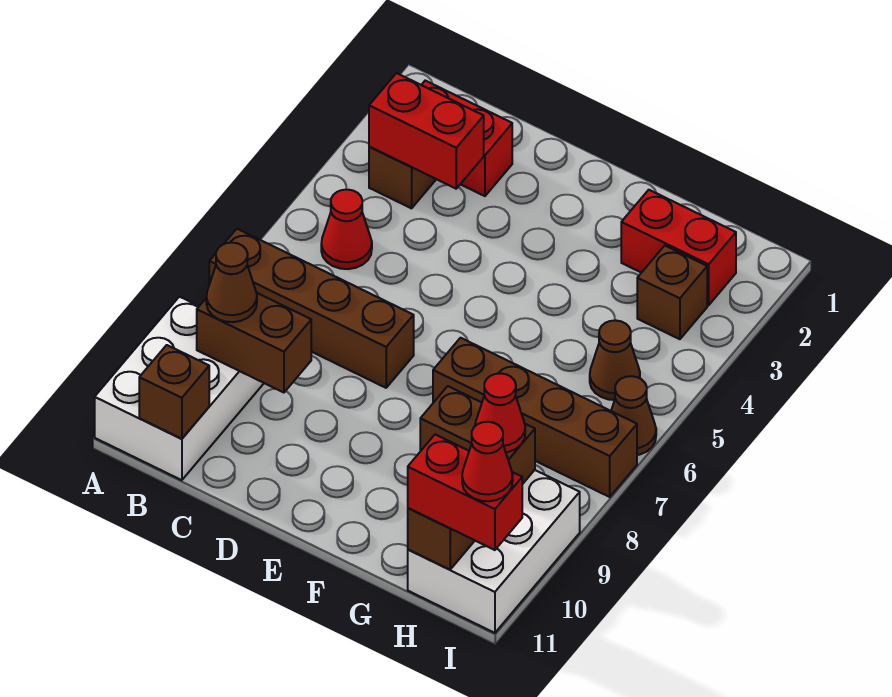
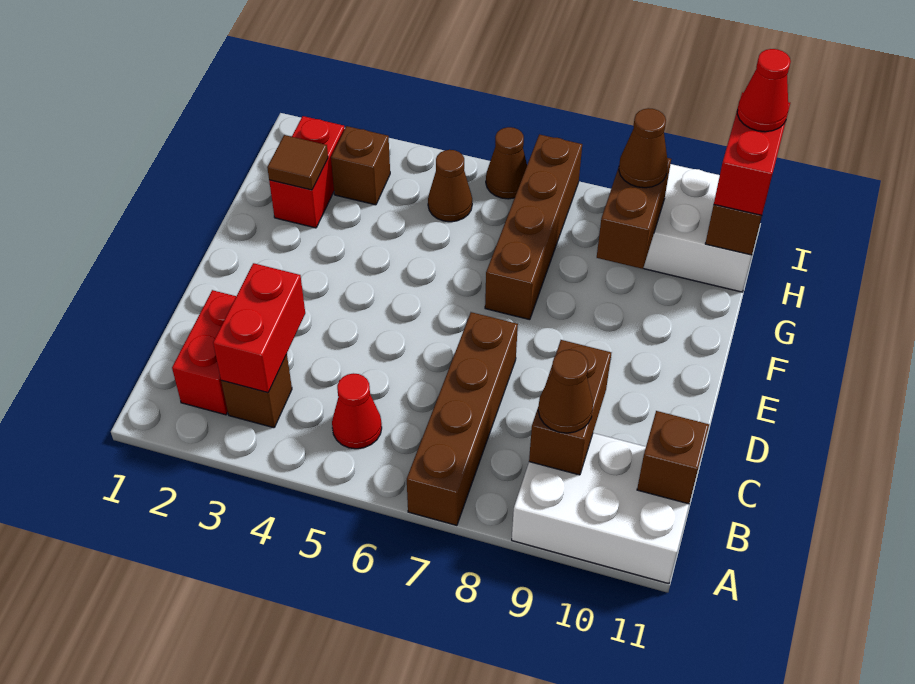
none -> brown tile G2 level 2
red cone H9 level 3 -> brown cone H9 level 3

